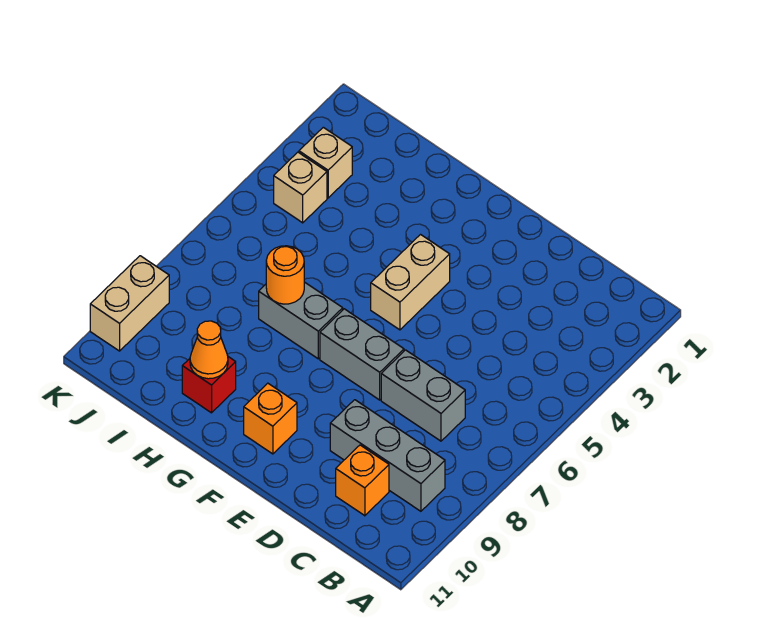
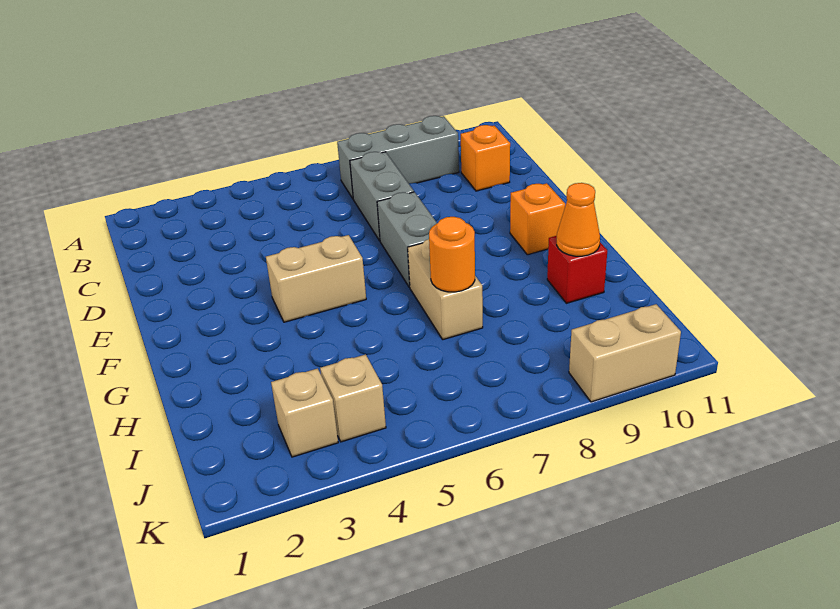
grey brick B9:D9 level 1 -> grey brick B7:B9 level 1
grey brick G7:H7 level 1 -> tan brick G7:H7 level 1

